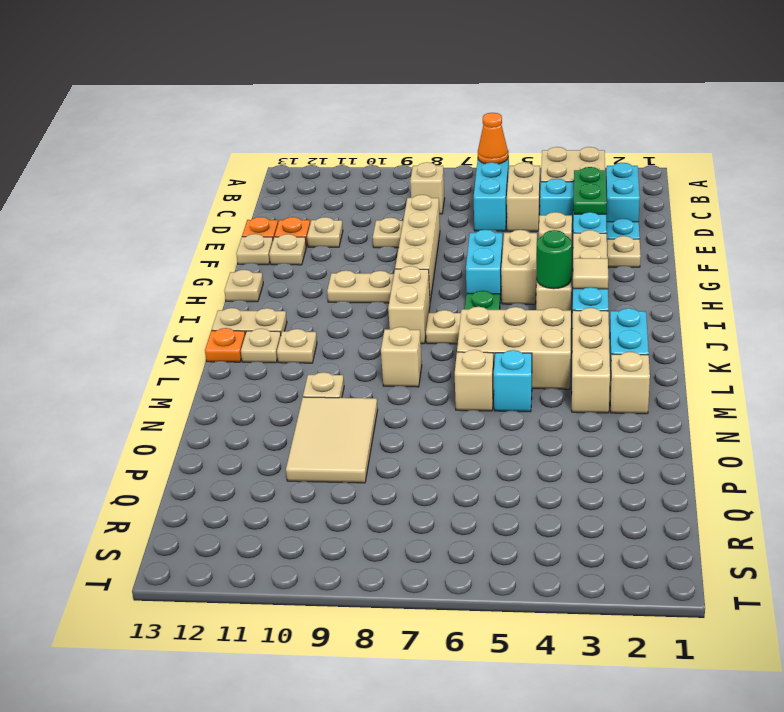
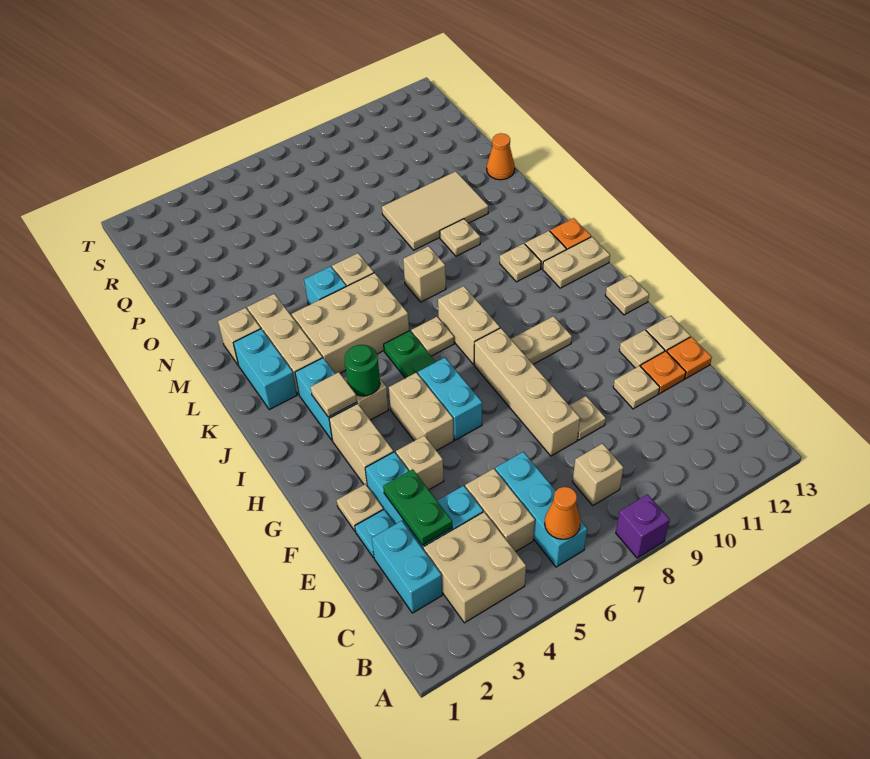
none -> purple brick A8 level 1
tan tile N9:P10 level 1 -> tan tile N9:O11 level 1
none -> orange cone O13 level 1

